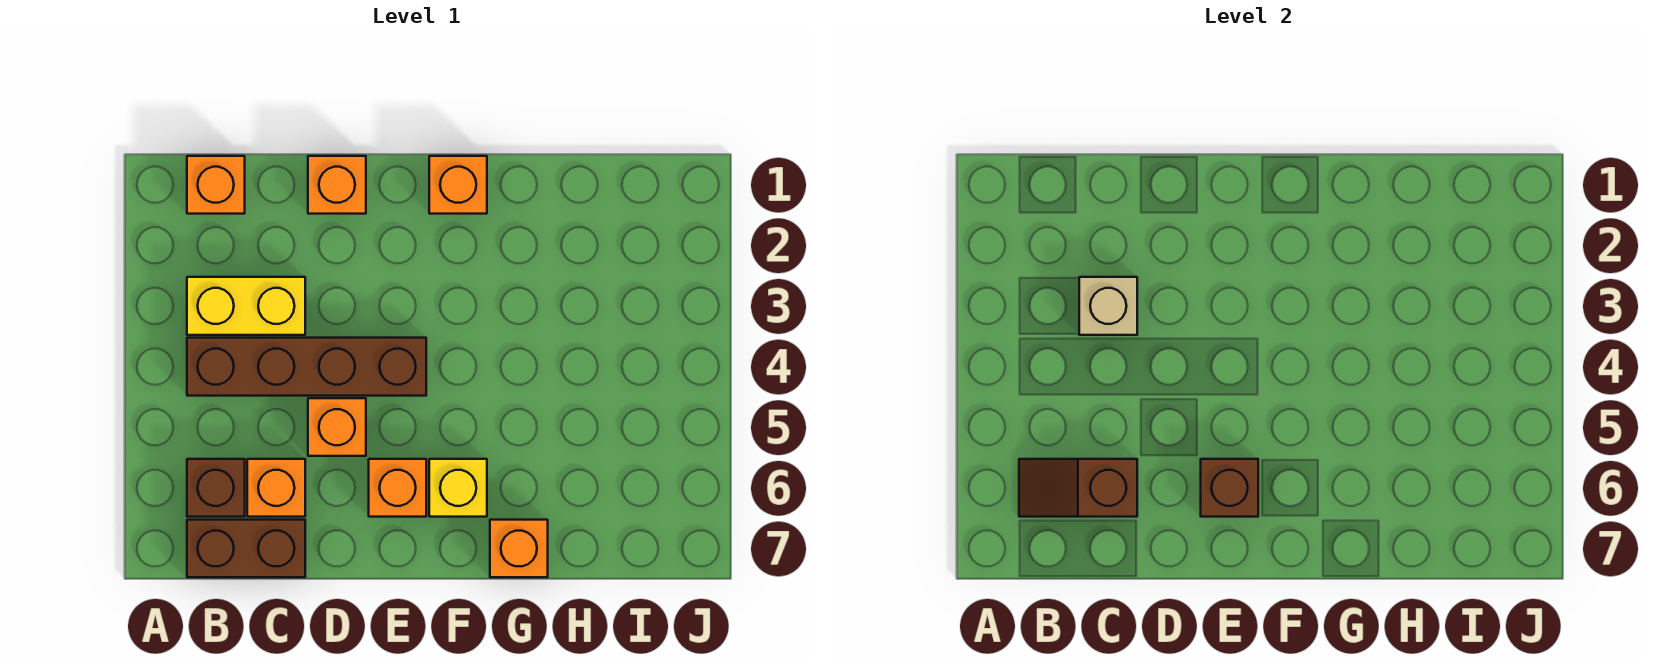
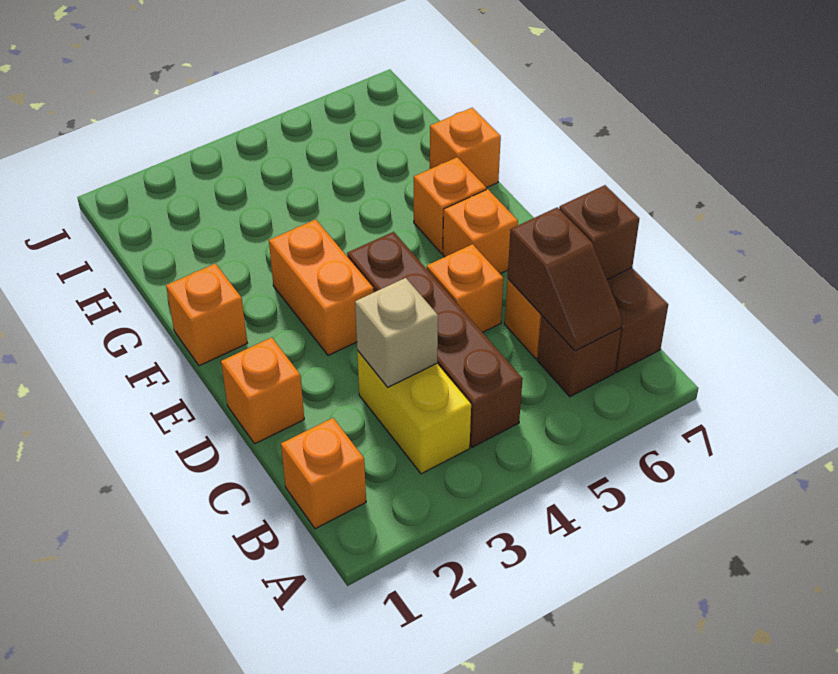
none -> orange brick E3:F3 level 1
brown brick E6 level 2 -> brown brick C7 level 2
yellow brick F6 level 1 -> orange brick F6 level 1

